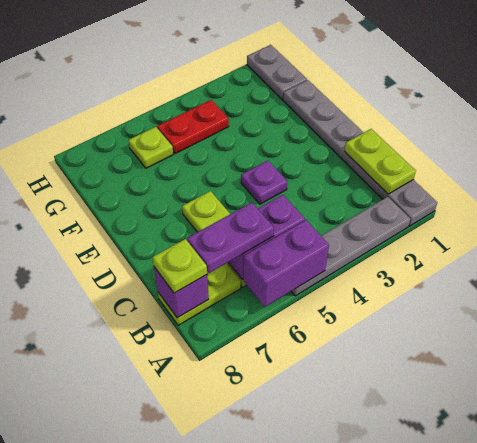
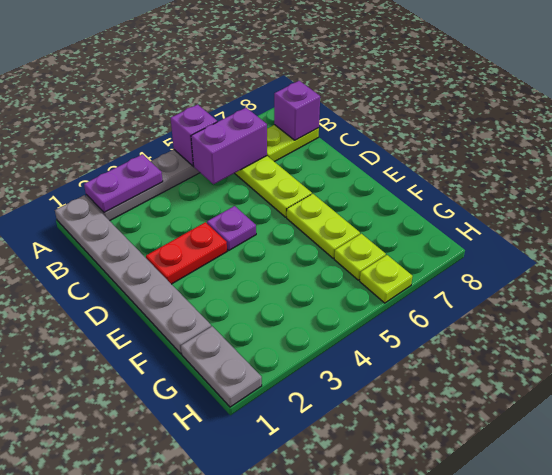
purple brick A5:A6 level 2 -> purple brick A5 level 2
lime plate B1:C1 level 2 -> lime plate E6:F6 level 1
purple plate B6:B7 level 3 -> purple plate A2:A3 level 2
lime plate B8 level 3 -> lime plate H6 level 1
red plate G4:G5 level 1 -> red plate D2:D3 level 1

